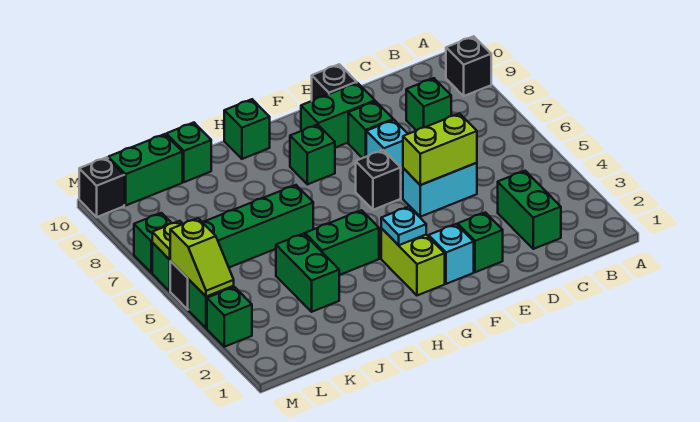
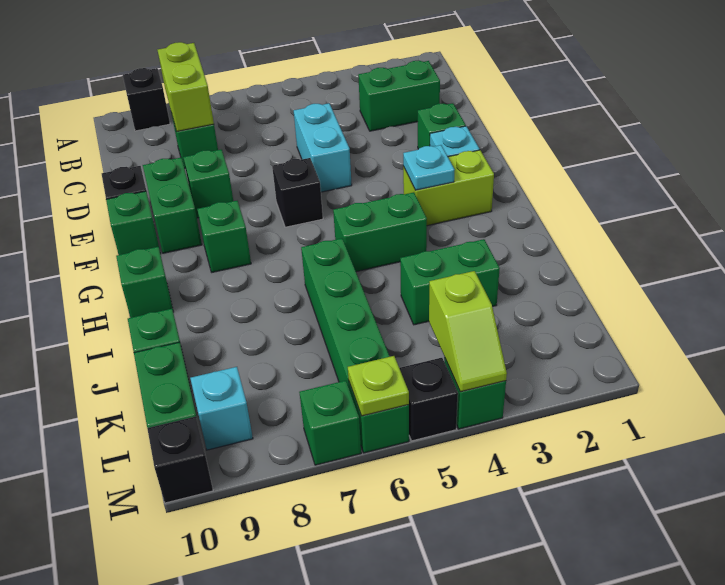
lime brick D5:E5 level 2 -> lime brick B8:C8 level 2
cyan brick E7 level 1 -> cyan brick L9 level 1
green brick H4:I4 level 1 -> green brick H4:H5 level 1
green brick M3 level 1 -> green brick F10 level 1
lime slope M4:M5 level 2 top 5 -> lime slope L4:M4 level 2 top L

